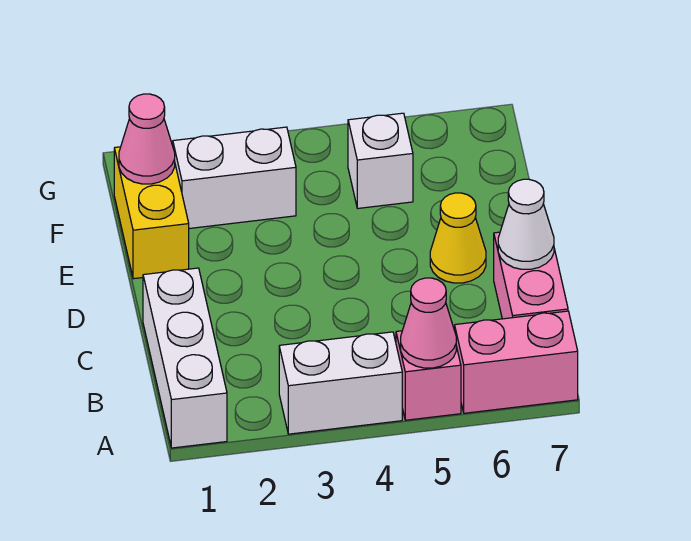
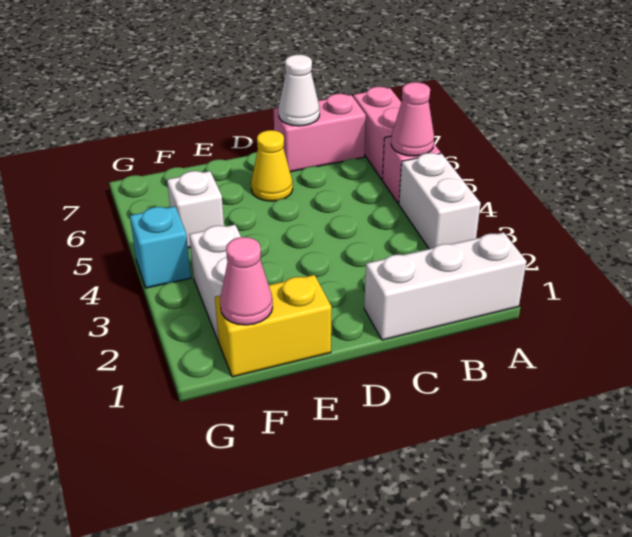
none -> cyan brick G4 level 1

